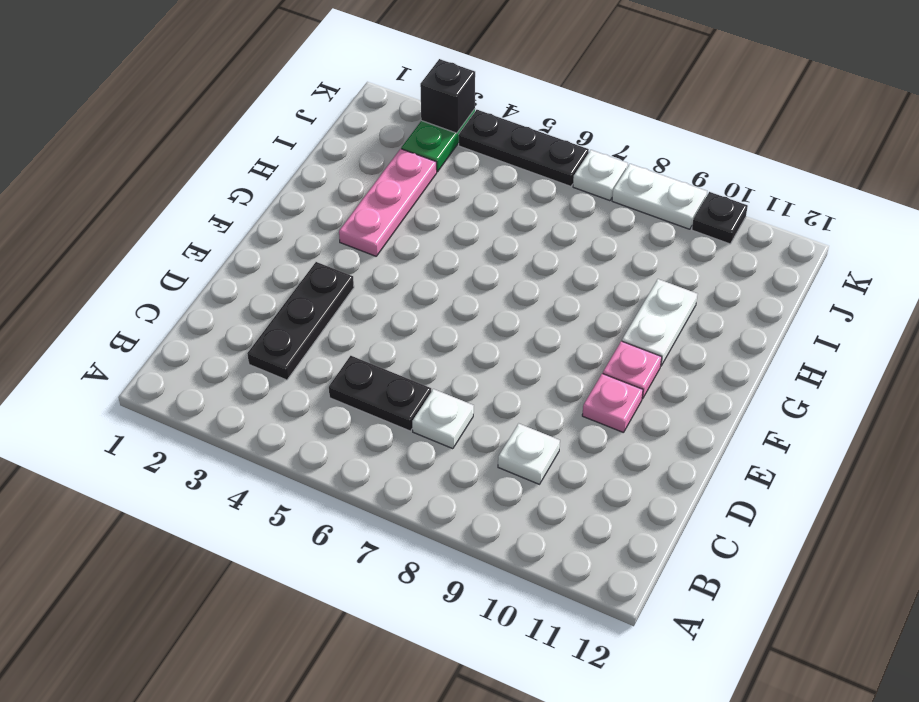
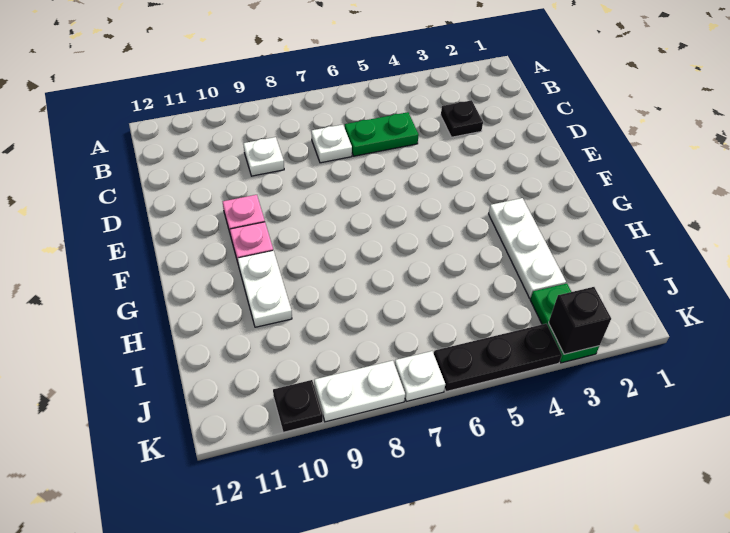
black plate C3:E3 level 1 -> black plate C3 level 1
black plate C5:C6 level 1 -> green plate C5:C6 level 1
pink plate G3:I3 level 1 -> white plate G3:I3 level 1

